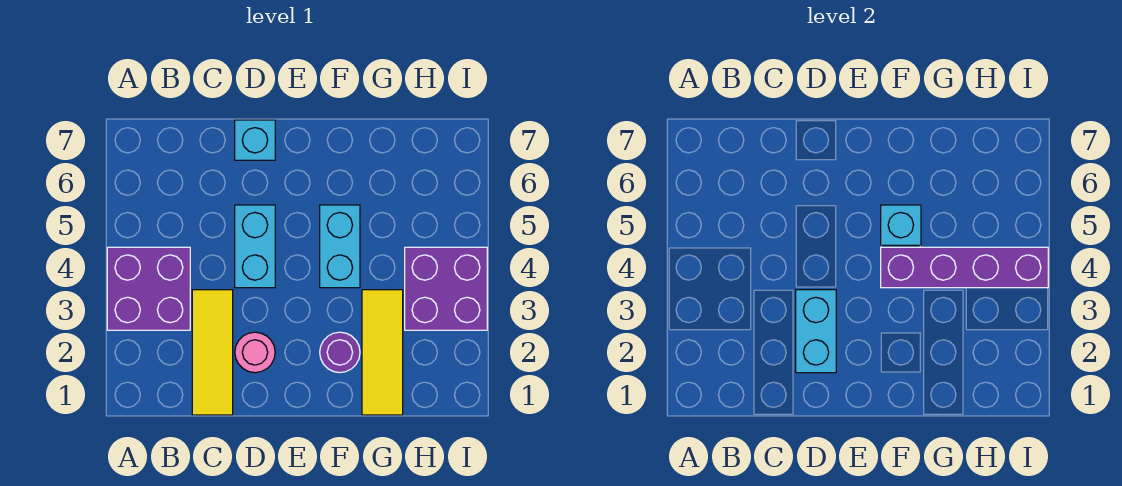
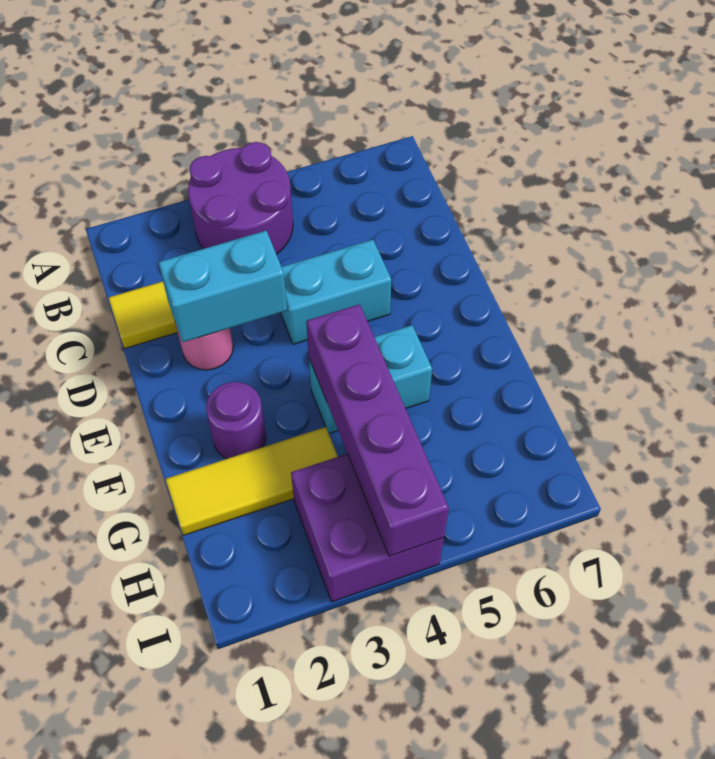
purple brick A3:B4 level 1 -> purple round brick A3:B4 level 1
cyan brick D7 level 1 -> none
cyan brick F5 level 2 -> none

